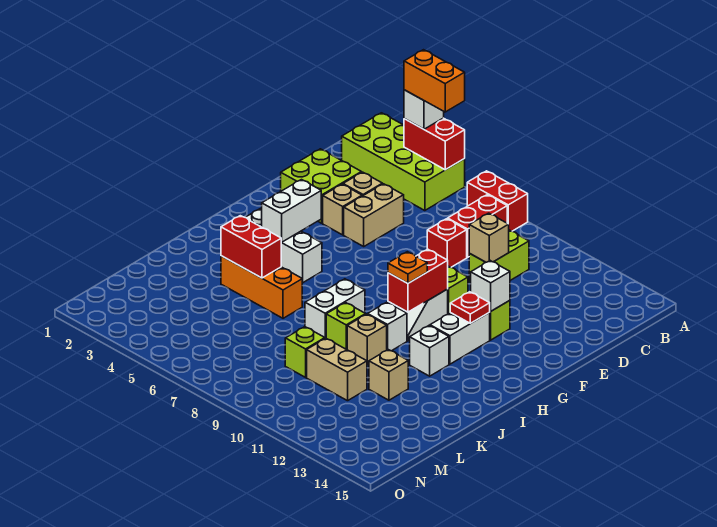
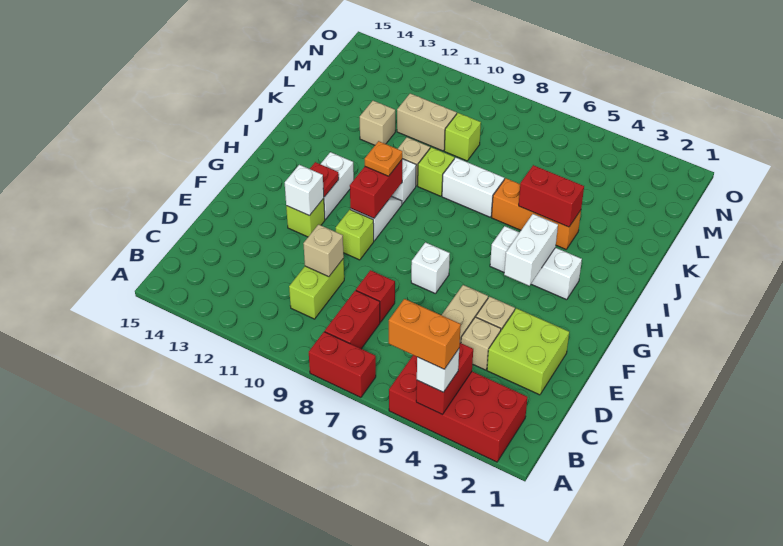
lime brick A2:B5 level 1 -> red brick A2:B5 level 1
red brick A4:A5 level 2 -> red brick A4:B4 level 2
white brick I8:J8 level 1 -> white brick J7:J8 level 1
white brick I12 level 1 -> white brick F7 level 1

